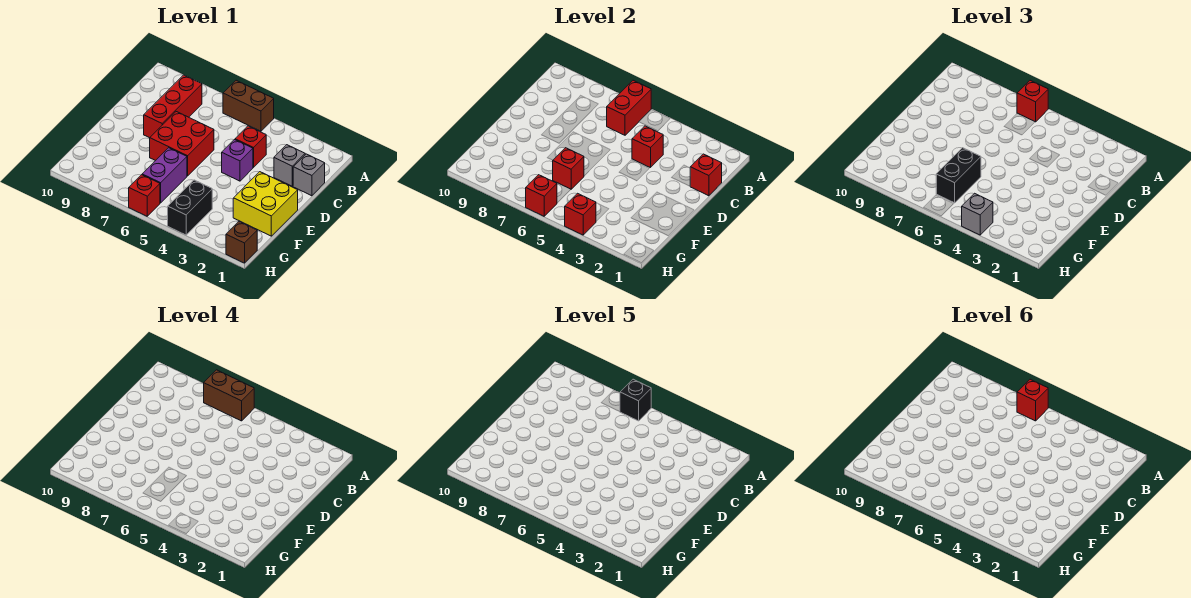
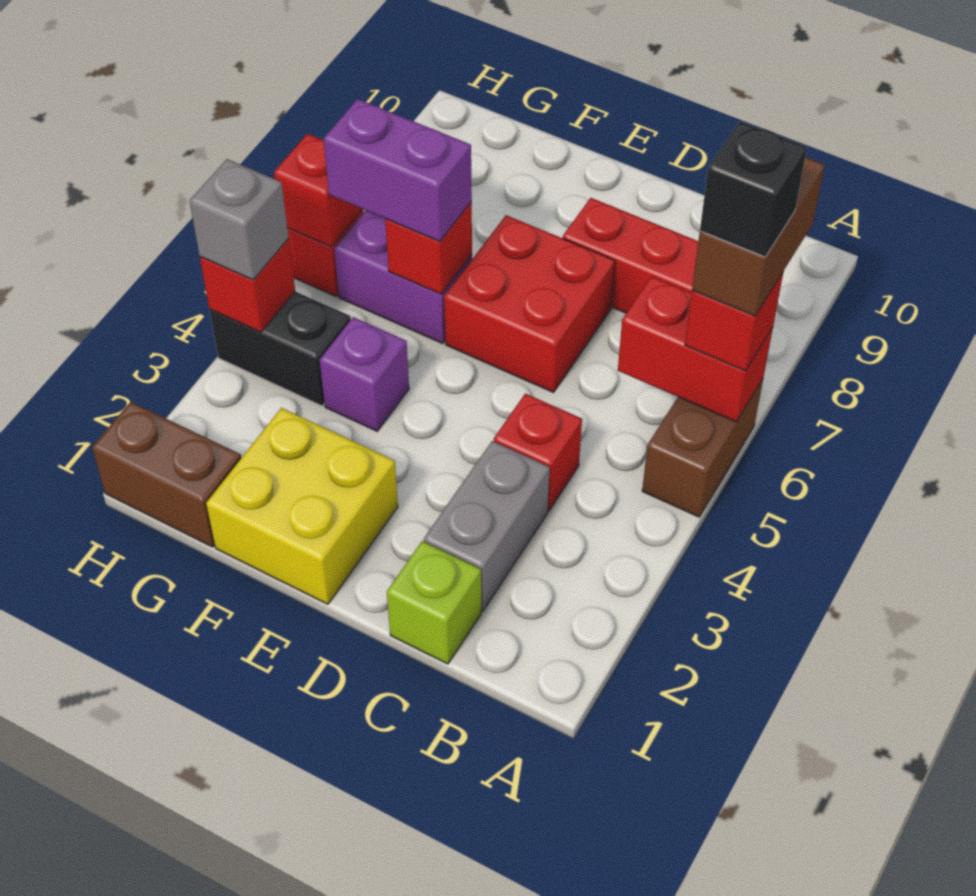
red brick A6 level 6 -> none
grey brick C1 level 1 -> lime brick C1 level 1
red brick C1 level 2 -> none
grey brick C2 level 1 -> grey brick C2:C3 level 1
red brick C4 level 2 -> none
purple brick D4 level 1 -> purple brick F4 level 1
black brick F6:G6 level 3 -> purple brick F6:G6 level 3
brown brick H1 level 1 -> brown brick G1:H1 level 1

